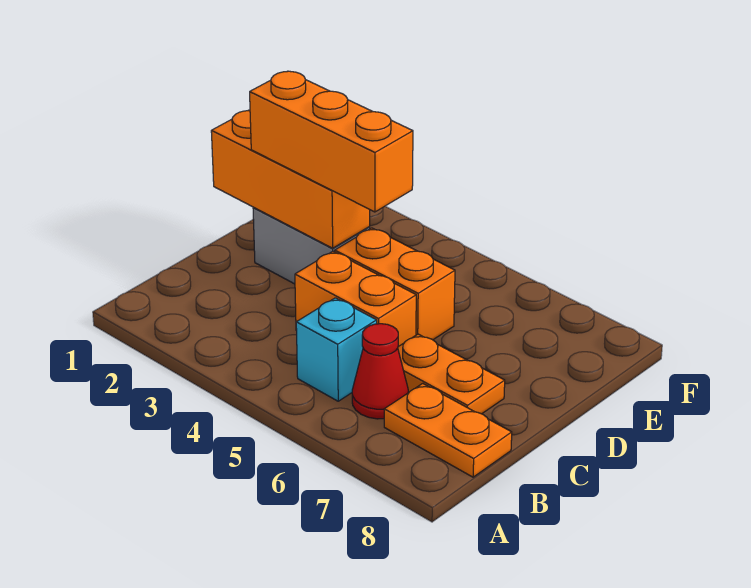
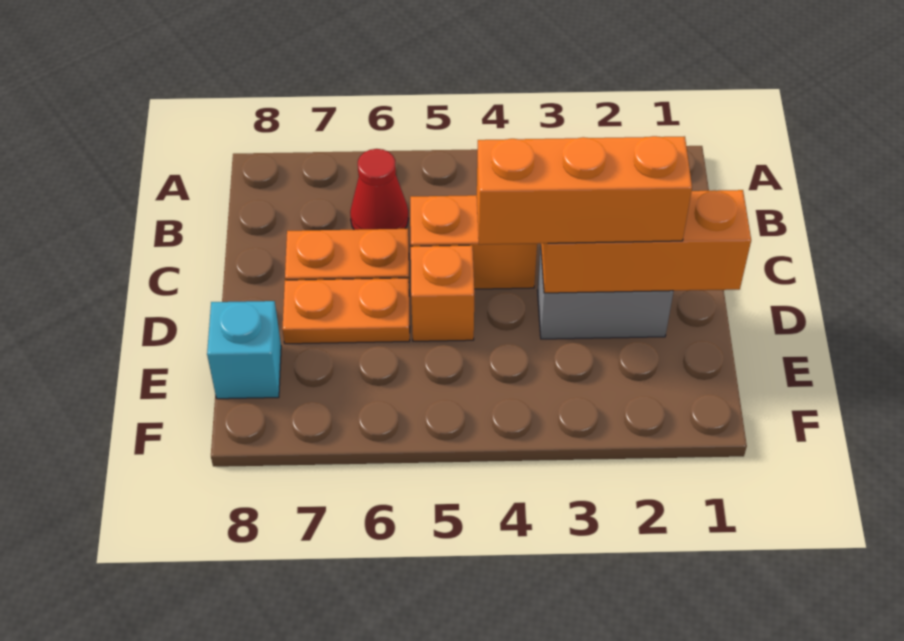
cyan brick B5 level 1 -> cyan brick E8 level 1
orange plate B7:B8 level 1 -> orange plate D6:D7 level 1
orange brick D4:D5 level 1 -> orange brick D5 level 1

